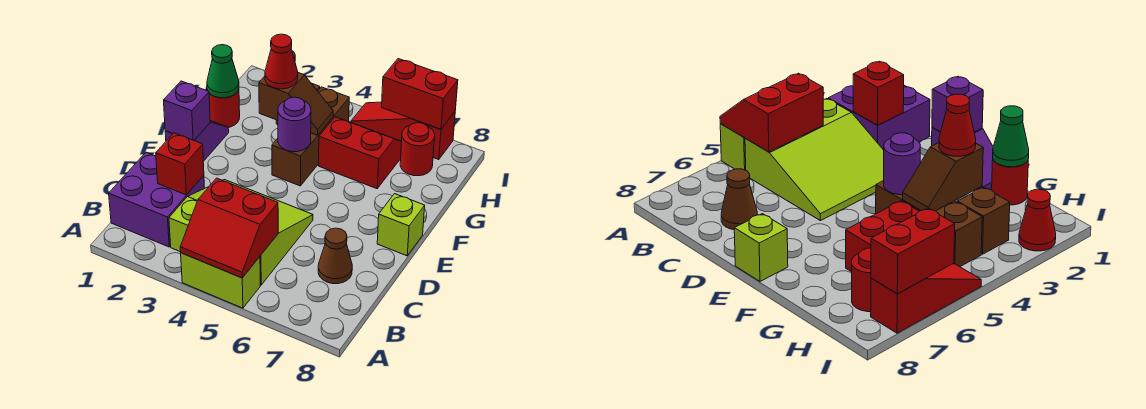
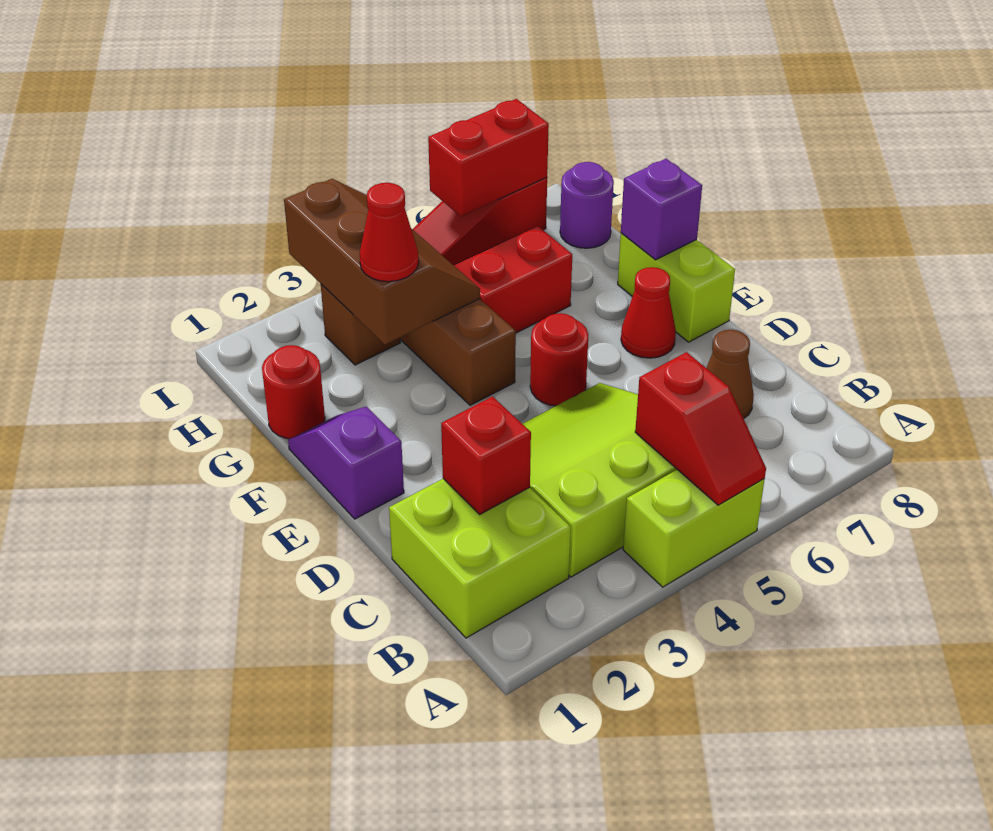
red slope A4:B5 level 2 top B -> red slope A5:B5 level 2 top B
purple brick B1:C2 level 1 -> lime brick B1:C2 level 1
purple brick E1 level 2 -> purple brick F8 level 2
lime brick E8 level 1 -> lime brick E8:F8 level 1
purple round brick F4 level 2 -> purple round brick H8 level 1
green cone G1 level 2 -> none
brown slope G3:G4 level 2 top 3 -> brown slope G3:I4 level 2 top 3
red round brick H7 level 1 -> red round brick E5 level 1
red cone I2 level 1 -> red cone E7 level 1

